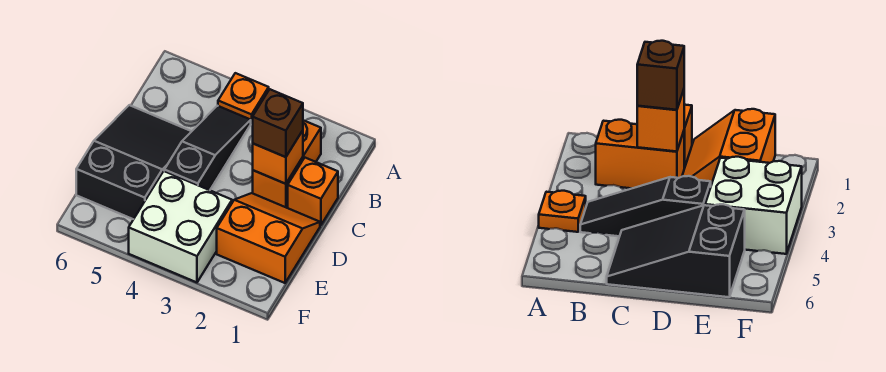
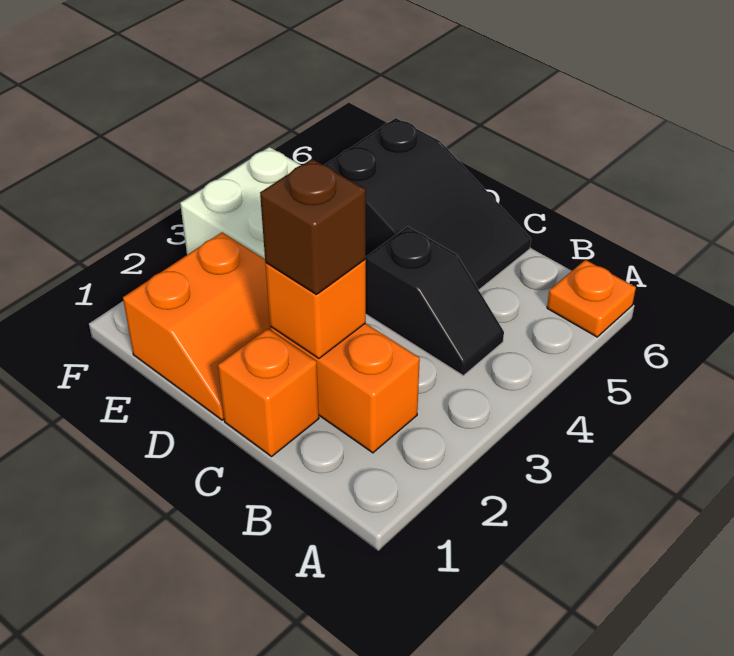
orange plate A4 level 1 -> orange plate A6 level 1
black slope B4:D4 level 1 top D -> black slope B4:C4 level 1 top C

